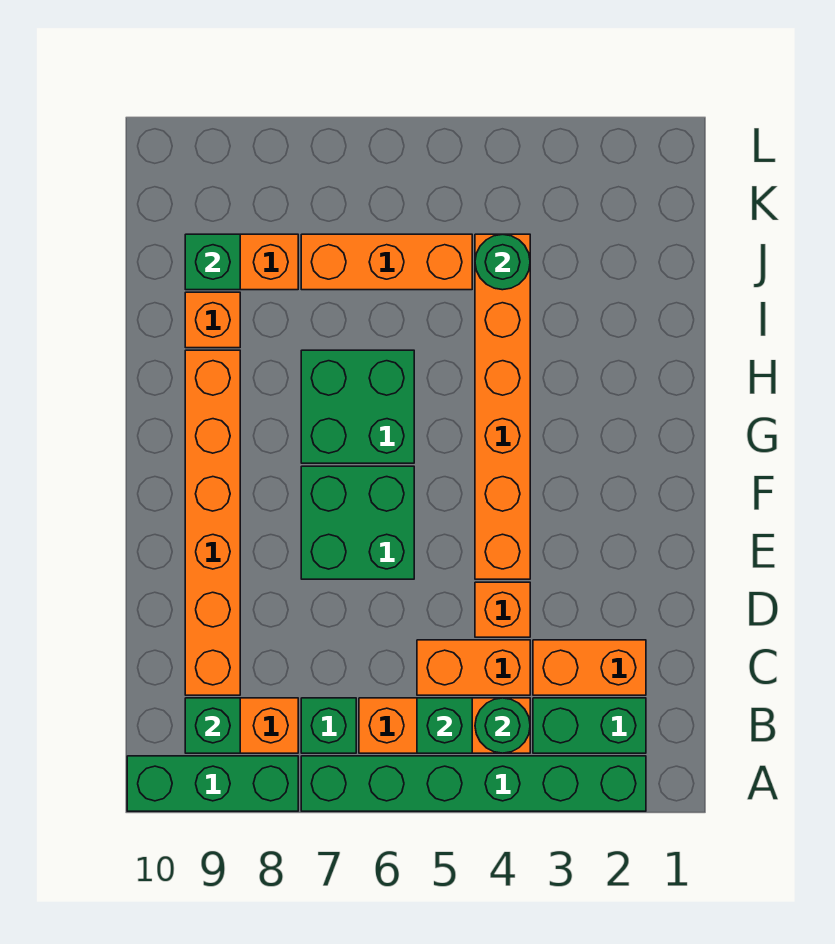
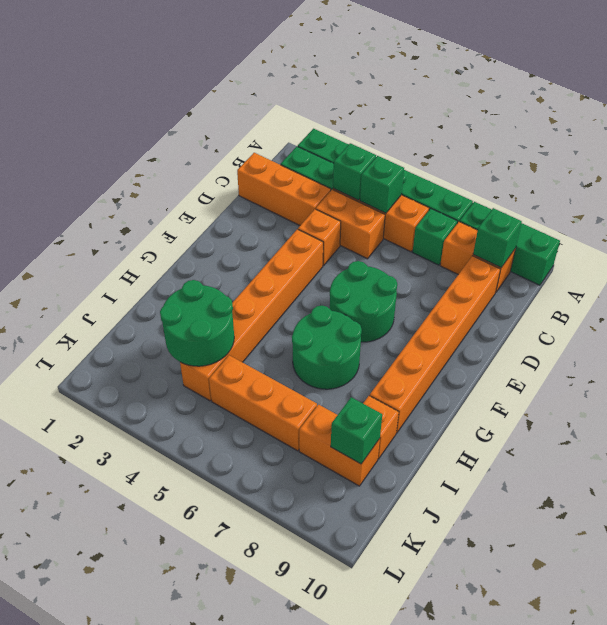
green round brick B4 level 2 -> green brick B4 level 2
orange brick C2:C3 level 1 -> orange brick C1:C3 level 1
green brick E6:F7 level 1 -> green round brick E6:F7 level 1
green brick G6:H7 level 1 -> green round brick G6:H7 level 1
green round brick J4 level 2 -> green round brick I3:J4 level 2

